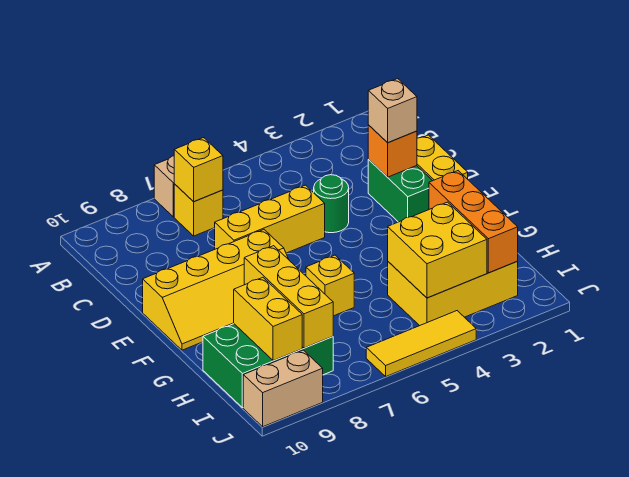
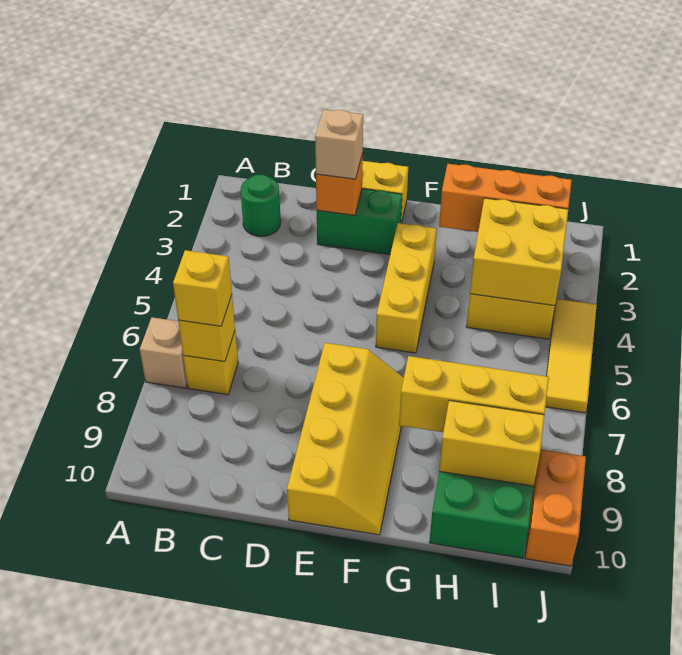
green round brick D4 level 1 -> green round brick B2 level 1
yellow brick D5:D7 level 1 -> yellow brick F3:F5 level 1
yellow brick G6 level 1 -> yellow brick B7 level 3
tan brick J9:J10 level 1 -> orange brick J9:J10 level 1

